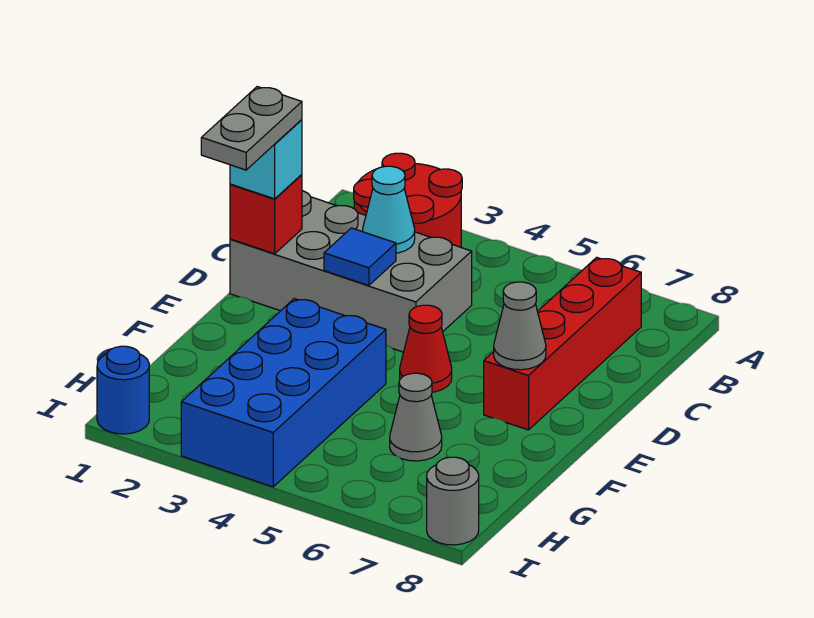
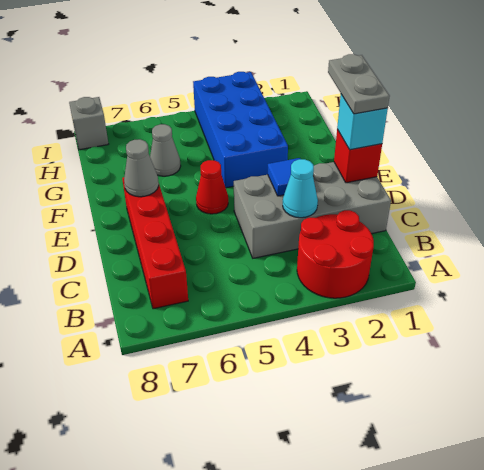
blue round brick I1 level 1 -> none
grey round brick I8 level 1 -> grey brick I8 level 1

